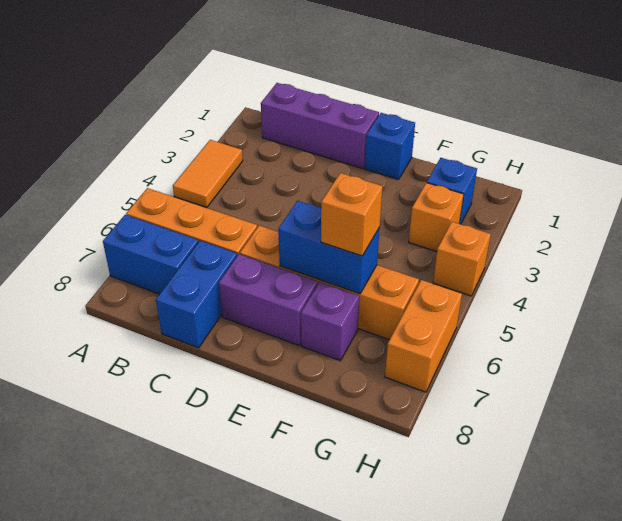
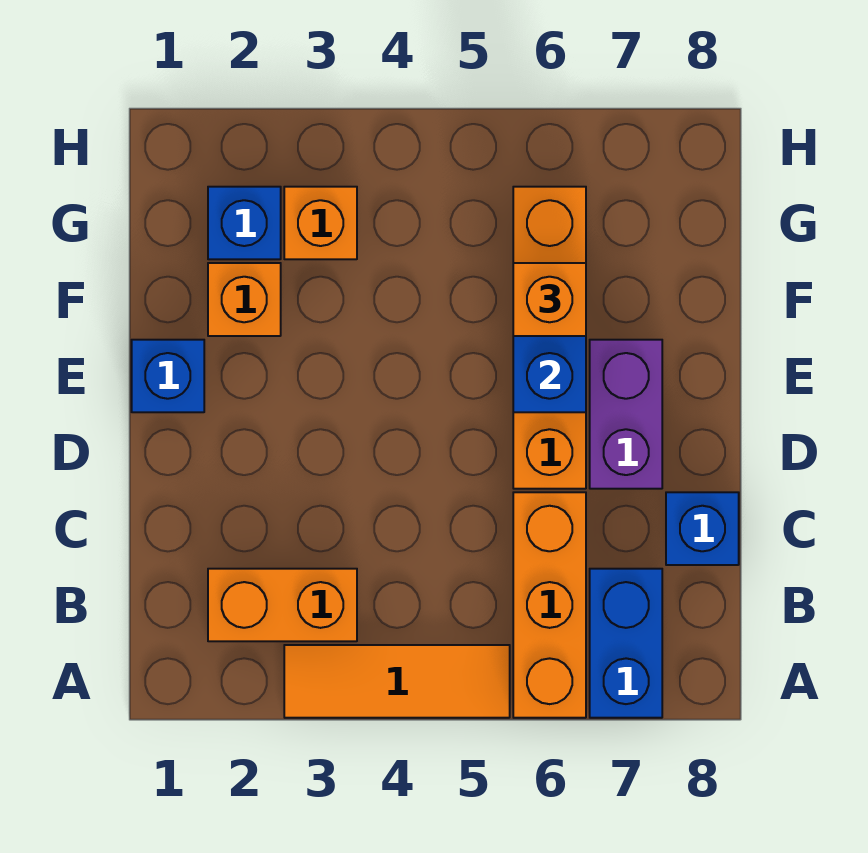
orange tile A3:A4 level 1 -> orange tile A3:A5 level 1
purple brick B1:D1 level 1 -> none
blue brick C7:C8 level 1 -> blue brick C8 level 1
purple brick F7 level 1 -> none
orange brick H4 level 1 -> orange brick F2 level 1
orange brick H6:H7 level 1 -> orange brick B2:B3 level 1

